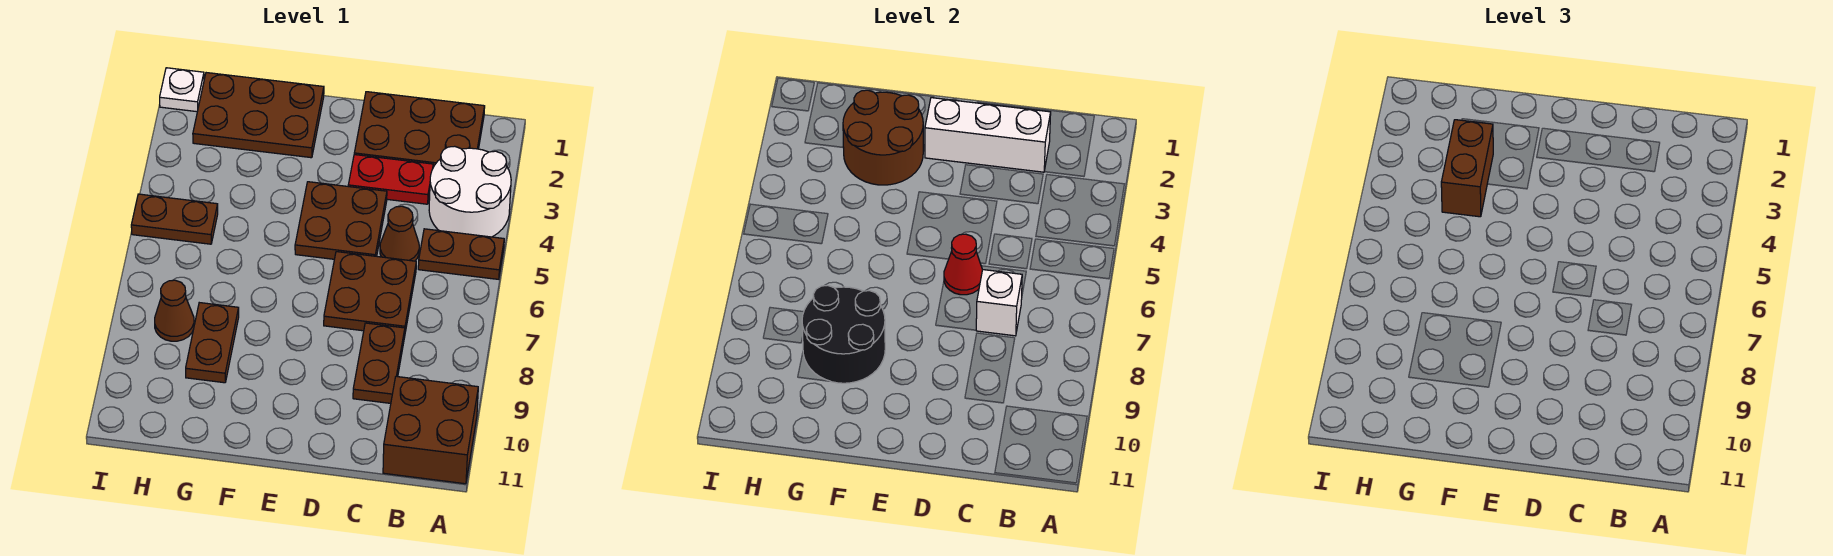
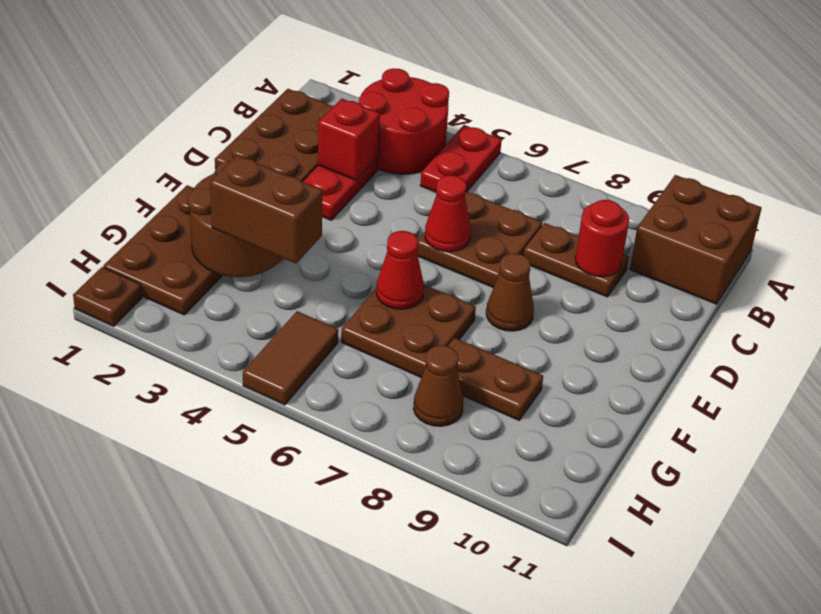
white round brick A3:B4 level 1 -> red round brick A3:B4 level 1
brown plate A5:B5 level 1 -> red plate A5:B5 level 1
white brick C2:E2 level 2 -> none
none -> red brick C3 level 2
brown cone C5 level 1 -> brown cone E8 level 1
white brick C7 level 2 -> none
none -> red round brick C9 level 2
brown plate D4:E5 level 1 -> brown plate F6:G7 level 1
none -> red cone F6 level 2
black round brick F8:G9 level 2 -> none
brown plate H5:I5 level 1 -> brown tile H5:I5 level 1
white plate I1 level 1 -> brown plate I1 level 1

